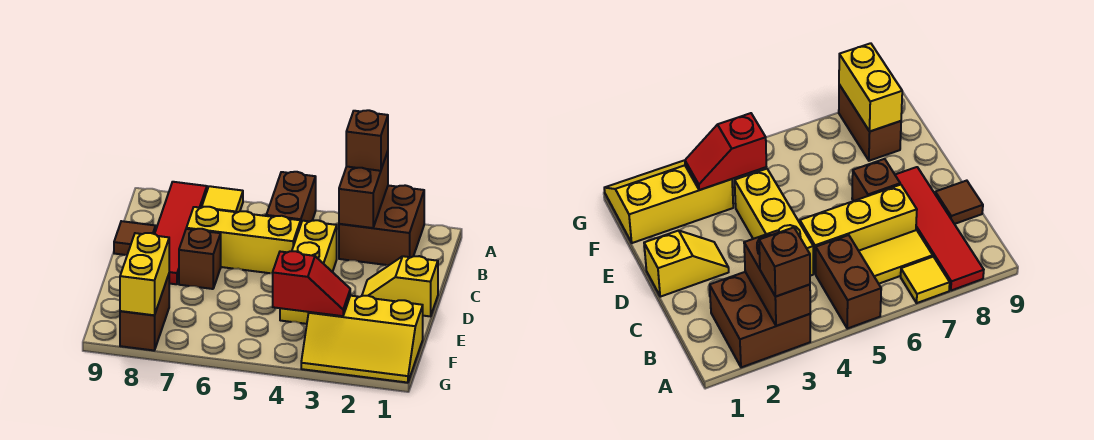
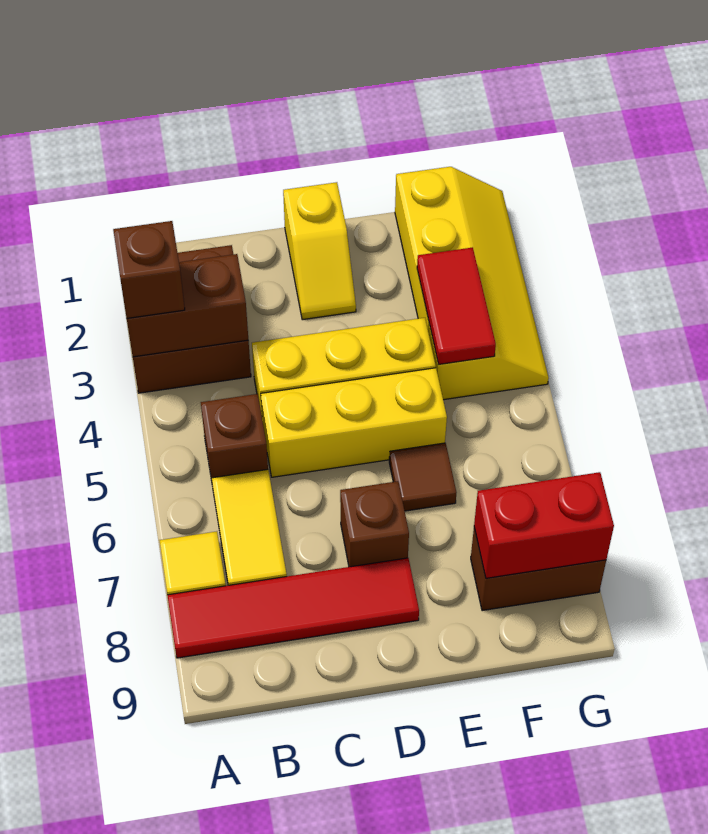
brown brick A5:B5 level 1 -> brown brick B5 level 1
yellow brick C5:C7 level 1 -> yellow brick C5:E5 level 1
brown tile C9 level 1 -> brown tile E6 level 1
yellow slope F1:G3 level 1 top F -> yellow slope F1:G4 level 1 top F
red slope F3:F4 level 2 top 4 -> red tile F3:F4 level 2
yellow brick F8:G8 level 2 -> red brick F8:G8 level 2

